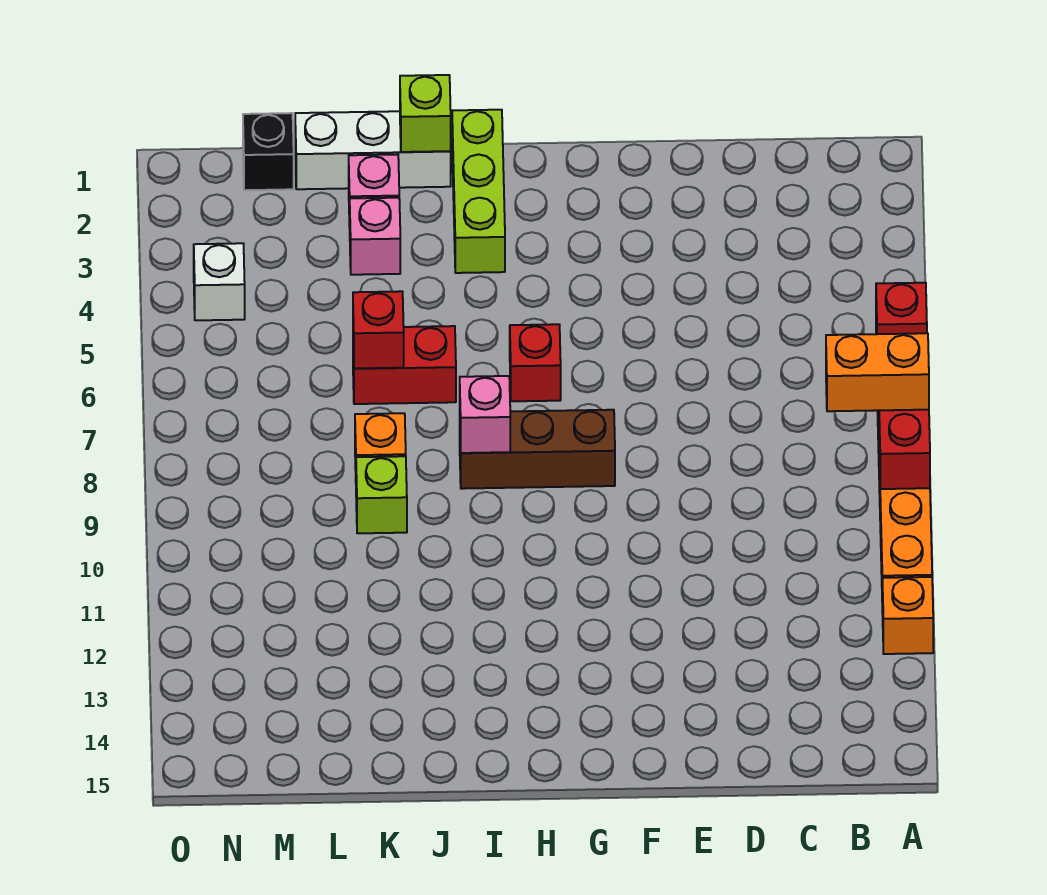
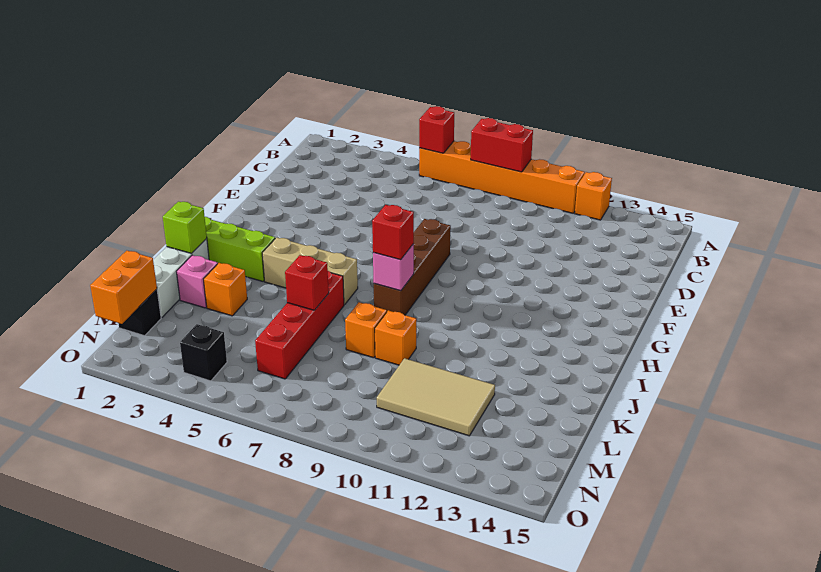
orange brick A8:B8 level 3 -> orange brick M1:N1 level 2
brown brick G8:I8 level 1 -> brown brick F8:I8 level 1
red brick H6 level 1 -> red brick I8 level 3
none -> tan brick I4:I6 level 1
red brick J6:K6 level 1 -> red brick J6:M6 level 1
pink brick K3 level 1 -> orange brick K3 level 1
lime brick K9 level 1 -> orange brick K9 level 1
none -> tan tile L10:M12 level 1
white brick N4 level 1 -> black brick N4 level 1

